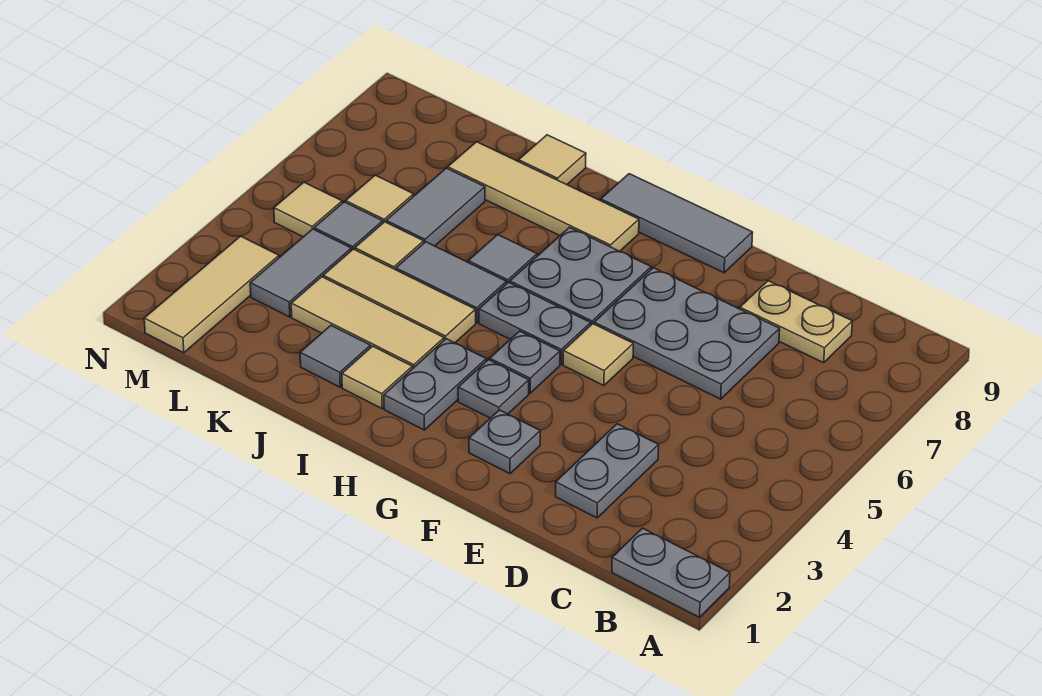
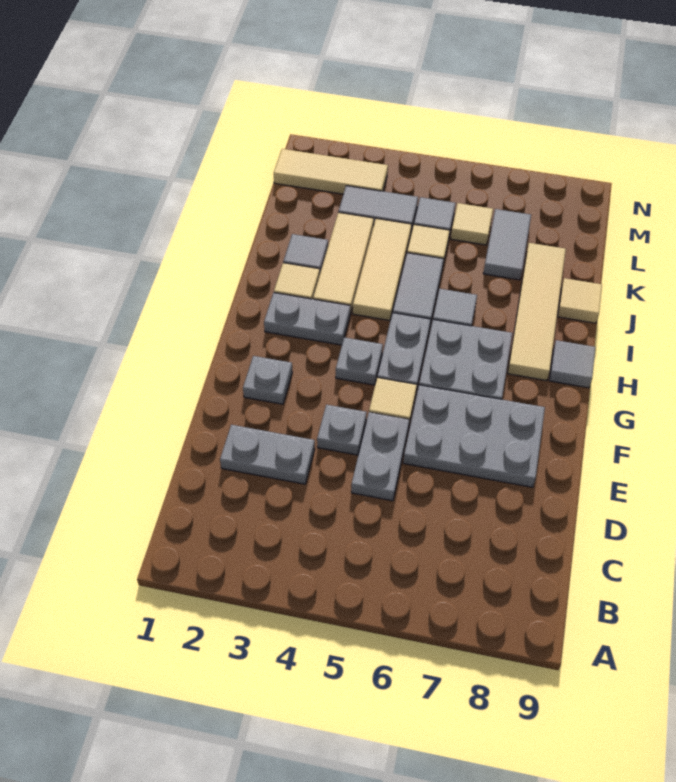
grey plate A1:B1 level 1 -> grey plate D5:E5 level 1
tan plate C8:D8 level 1 -> none
grey plate D6:F7 level 1 -> grey plate E6:F8 level 1
grey tile F9:H9 level 1 -> grey tile H9 level 1
grey plate G3 level 1 -> grey plate E4 level 1
grey tile K6:K7 level 1 -> grey tile K7:L7 level 1
tan tile M5 level 1 -> none

